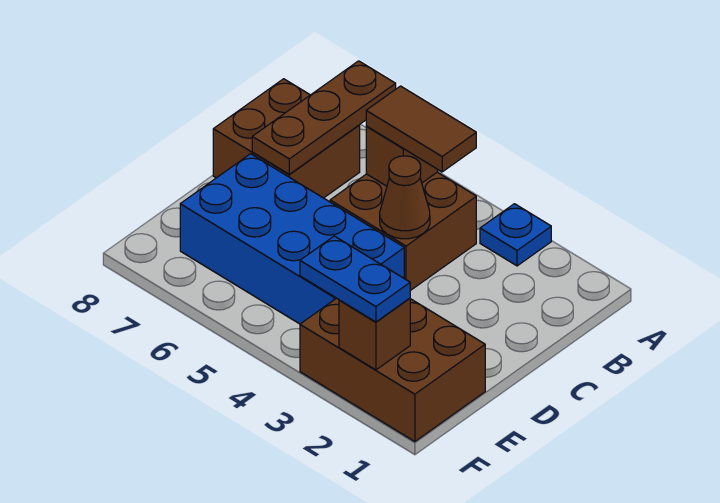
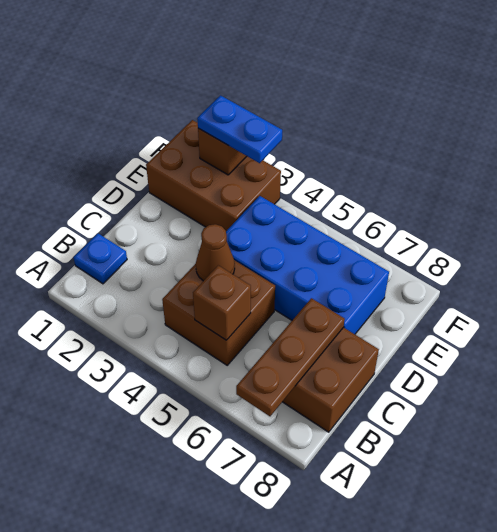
blue plate A3 level 1 -> blue plate B1 level 1
brown tile B4:B5 level 3 -> none

